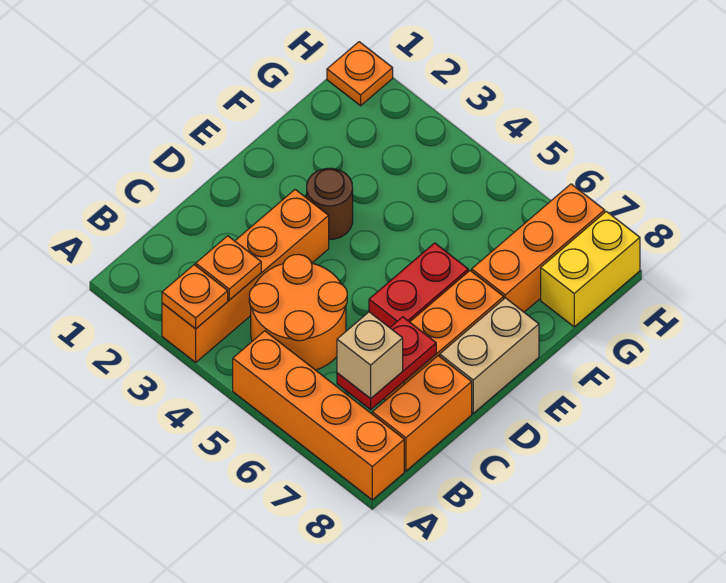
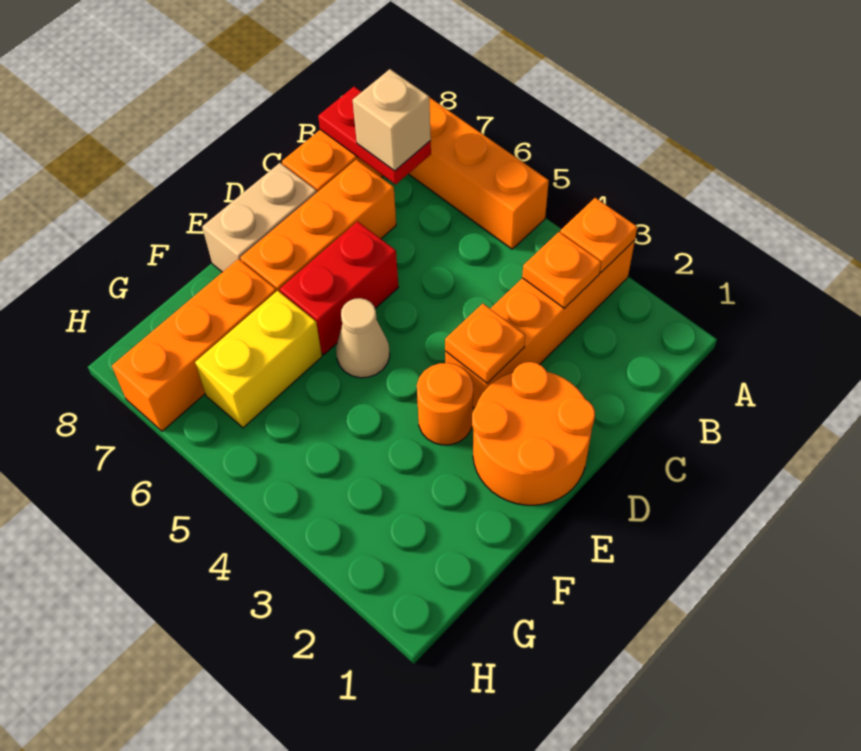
orange round brick B4:C5 level 1 -> orange round brick D1:E2 level 1
red plate B7:C7 level 2 -> red plate B7:B8 level 2
brown round brick E3 level 1 -> orange round brick E3 level 1
none -> tan cone E5 level 1
yellow brick G8:H8 level 1 -> yellow brick F6:G6 level 1
orange plate H1 level 1 -> orange plate D3 level 2

